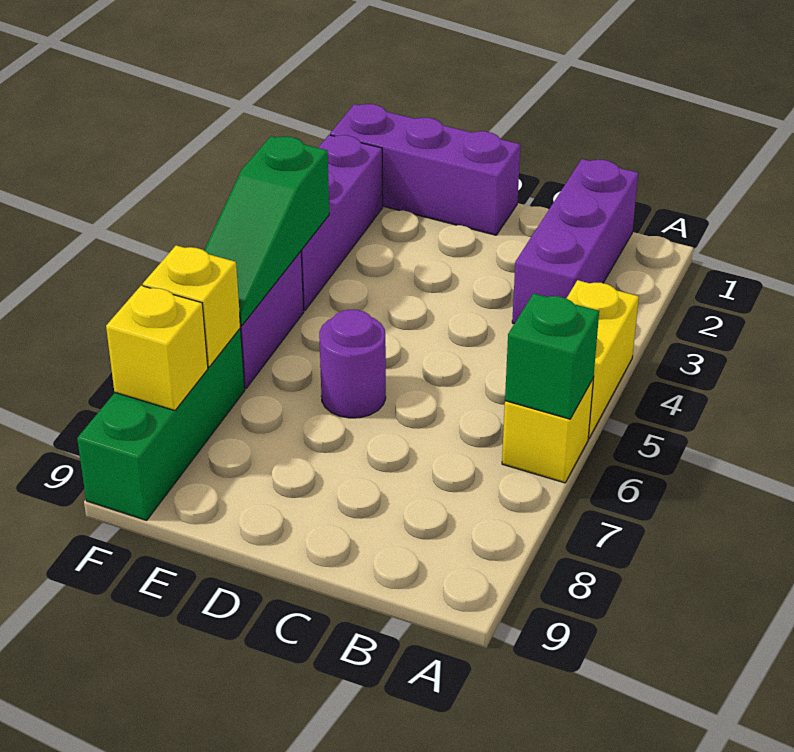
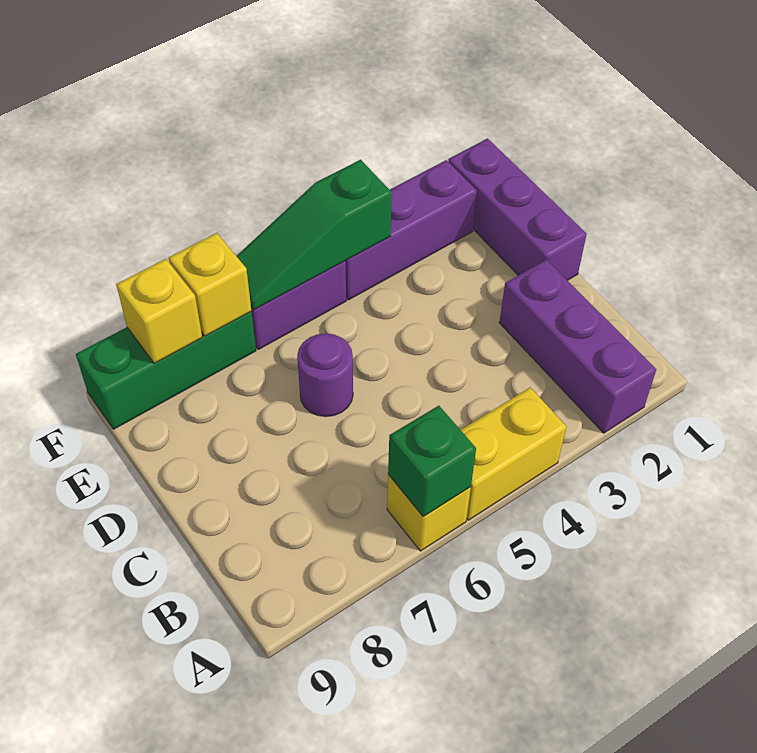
purple brick B1:B3 level 1 -> purple brick A2:C2 level 1

